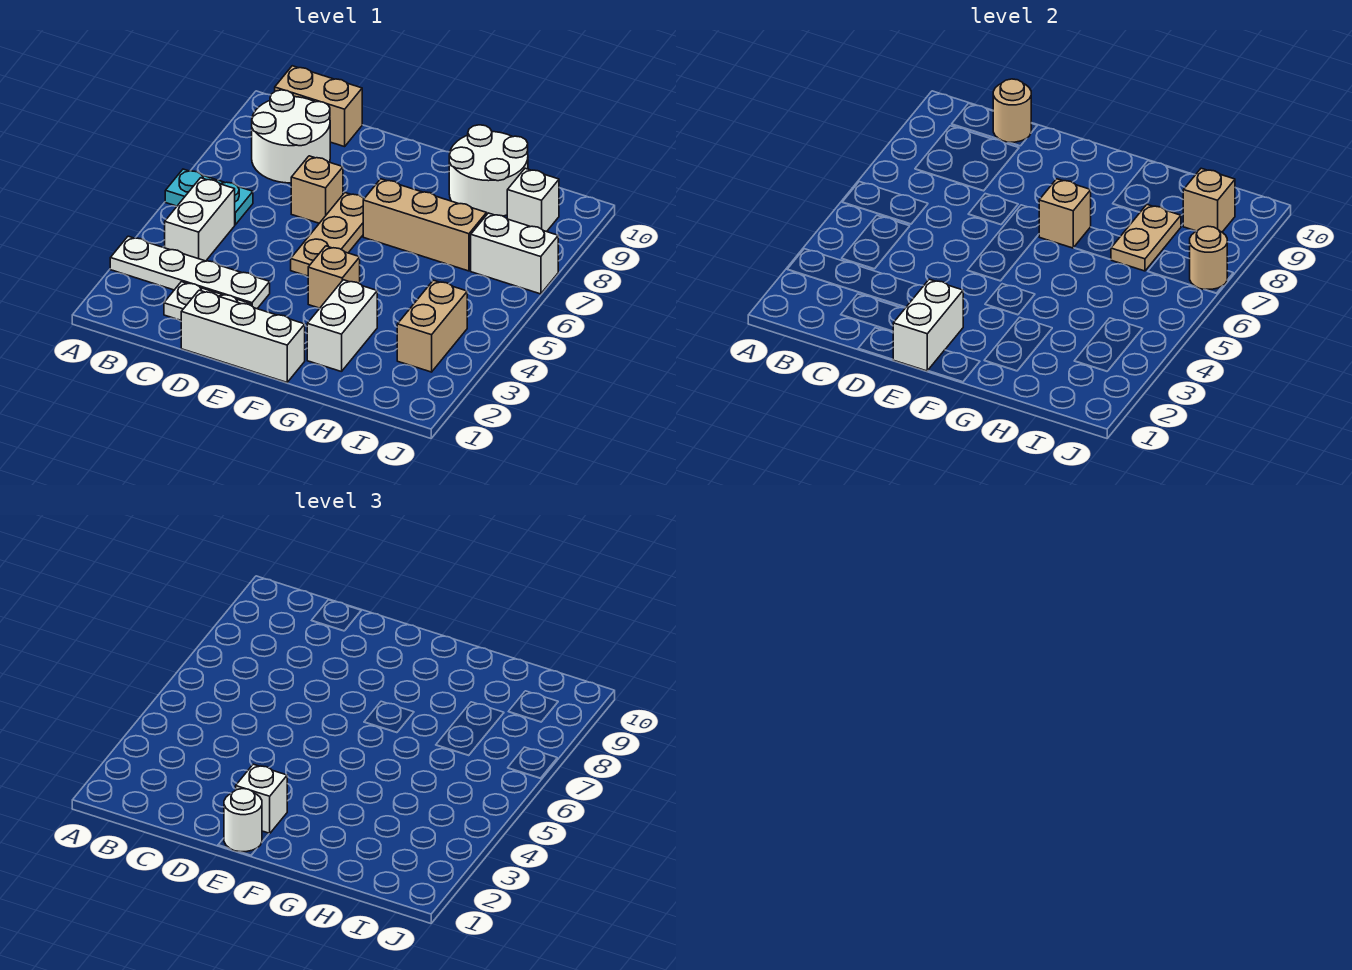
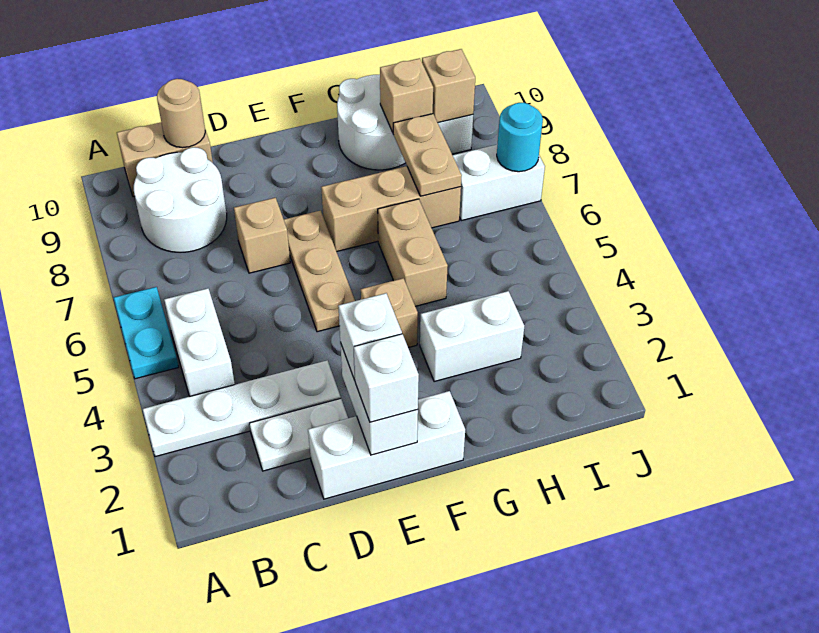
cyan plate A6:B6 level 1 -> cyan plate A5:A6 level 1
white round brick E1 level 3 -> white brick E1 level 3
tan brick F7 level 2 -> tan brick H9 level 2
white brick G2:G3 level 1 -> white brick G3:H3 level 1
tan brick I3:I4 level 1 -> tan brick G5:G6 level 1
tan round brick J7 level 2 -> cyan round brick J7 level 2

